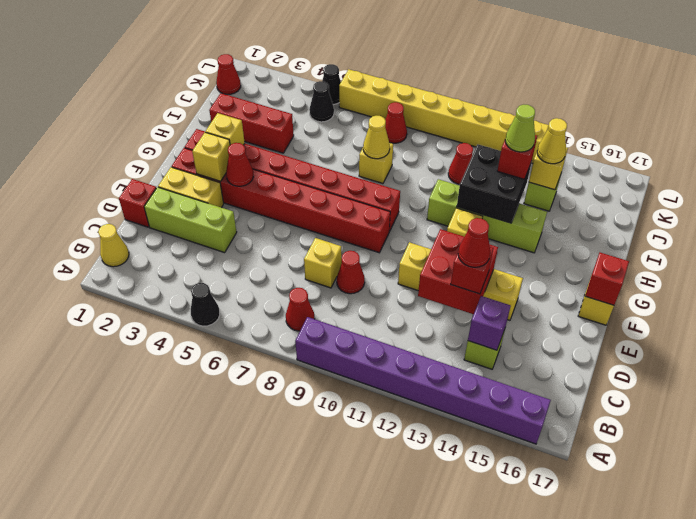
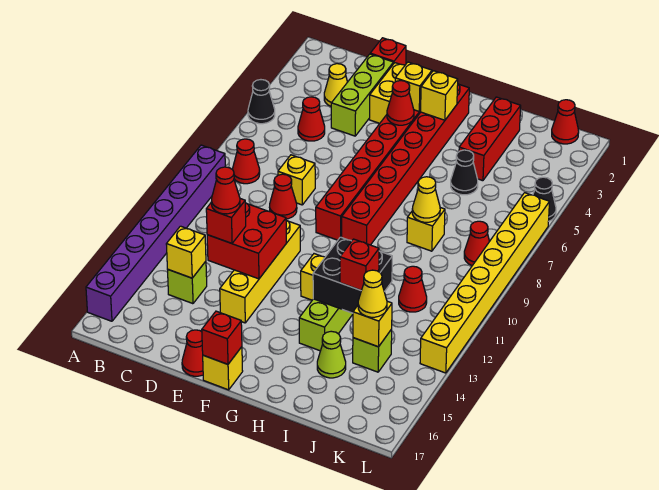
yellow cone B1 level 1 -> yellow cone C3 level 1
none -> red cone C5 level 1
purple brick C14 level 2 -> yellow brick C14 level 2
none -> red cone E17 level 1
lime cone I13 level 4 -> lime cone I15 level 1
black cone K5 level 1 -> black cone I5 level 1

